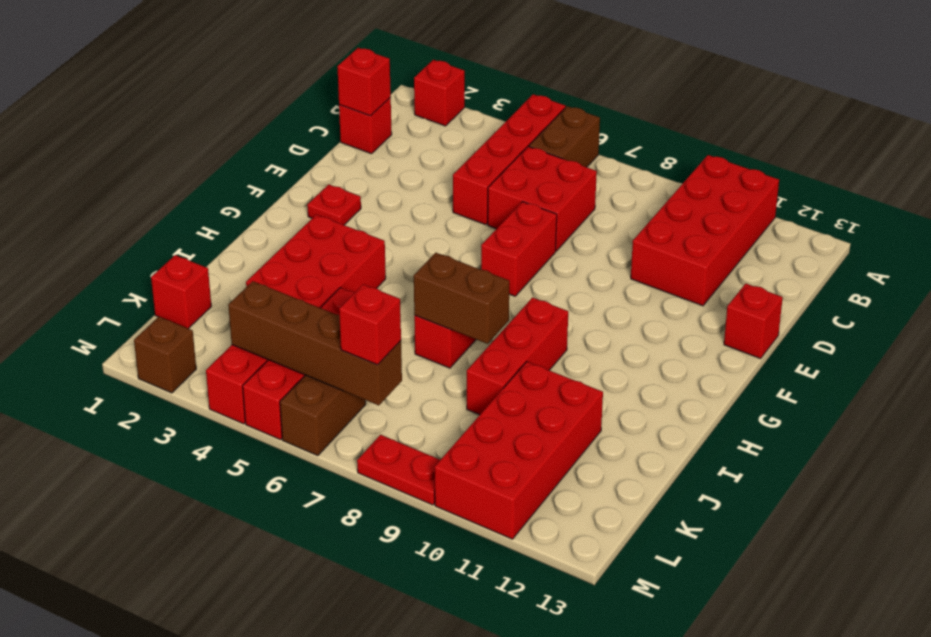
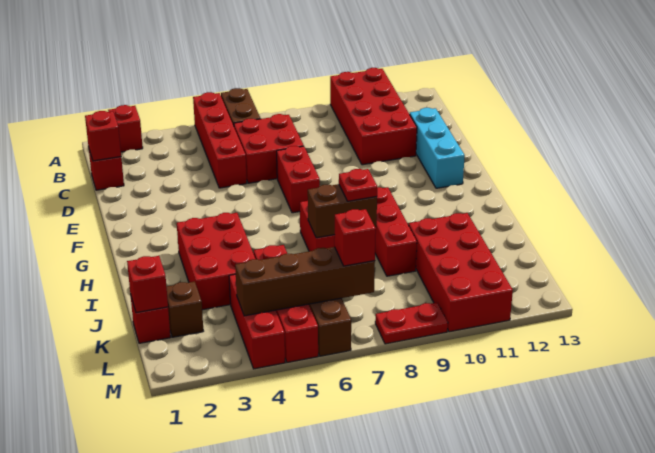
none -> cyan brick D12:F12 level 1
red brick E13 level 1 -> red brick K1 level 2
red plate F2 level 1 -> red plate I8 level 3
brown brick M2 level 1 -> brown brick K2 level 1

